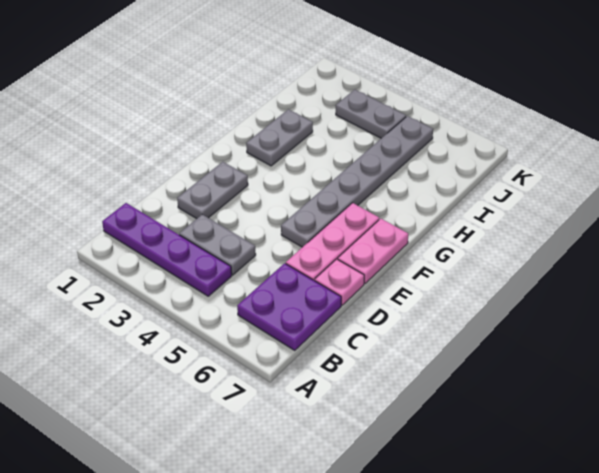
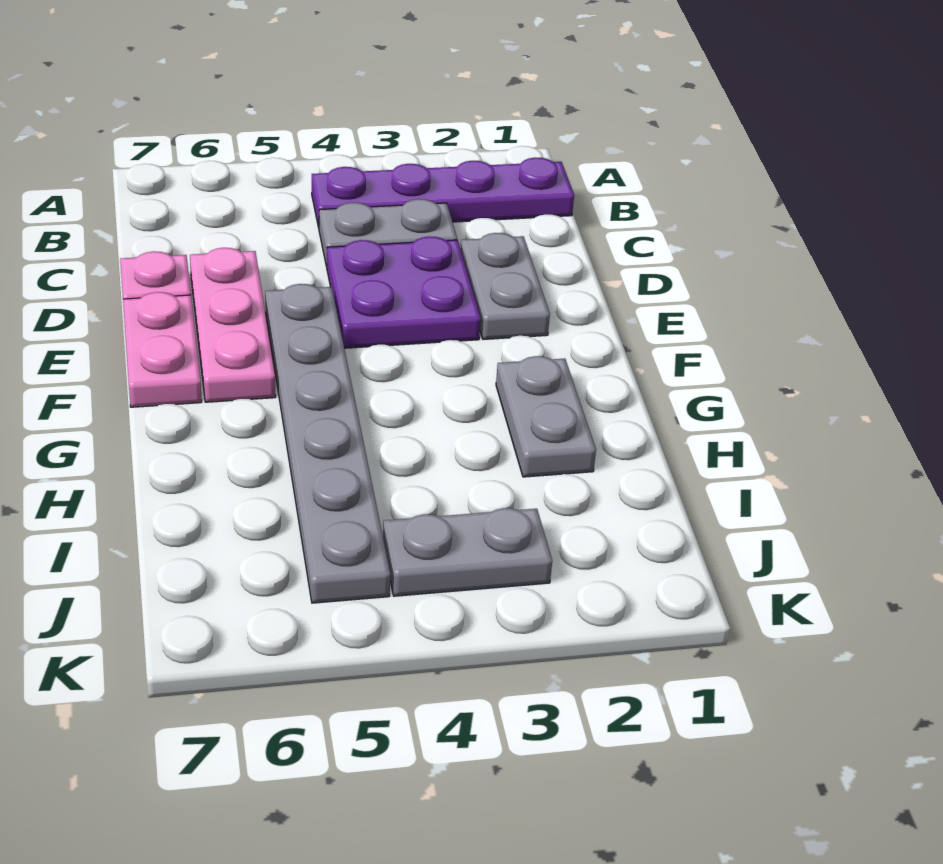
purple plate B6:C7 level 1 -> purple plate D3:E4 level 1

